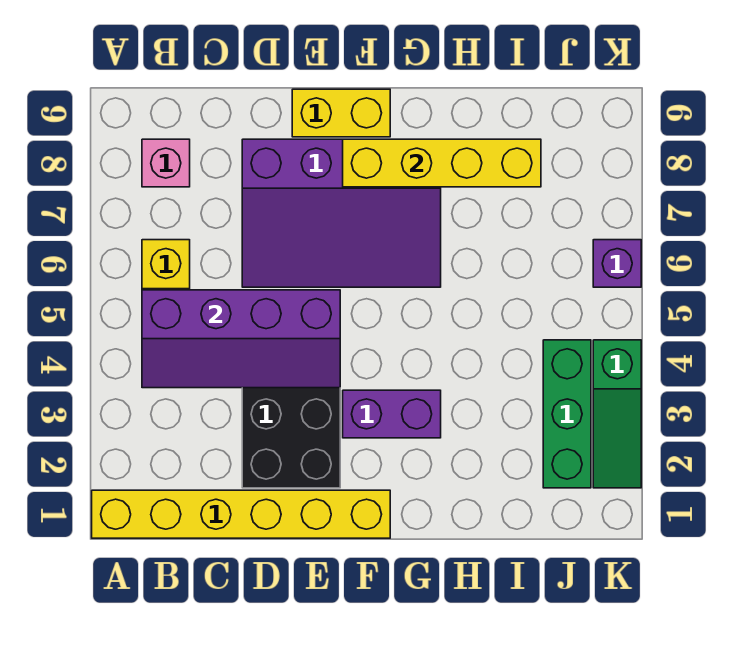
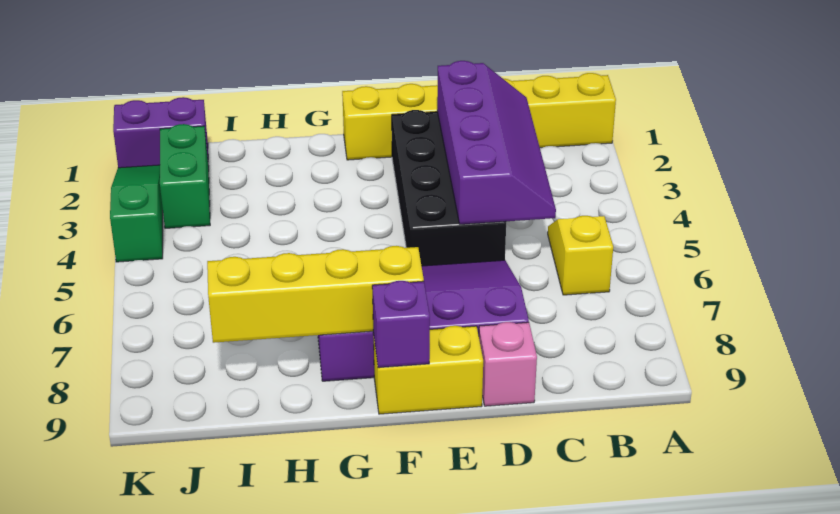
purple slope B4:E5 level 2 top 5 -> purple slope C2:D5 level 2 top D
pink brick B8 level 1 -> pink brick D9 level 1
purple brick F3:G3 level 1 -> purple brick J1:K1 level 1
green brick J2:J4 level 1 -> green brick J2:J3 level 1
purple brick K6 level 1 -> purple brick F9 level 2

